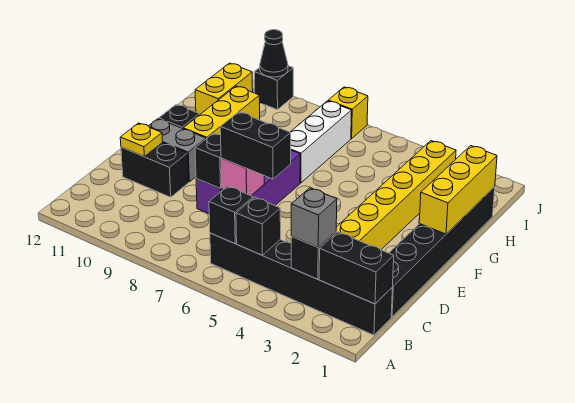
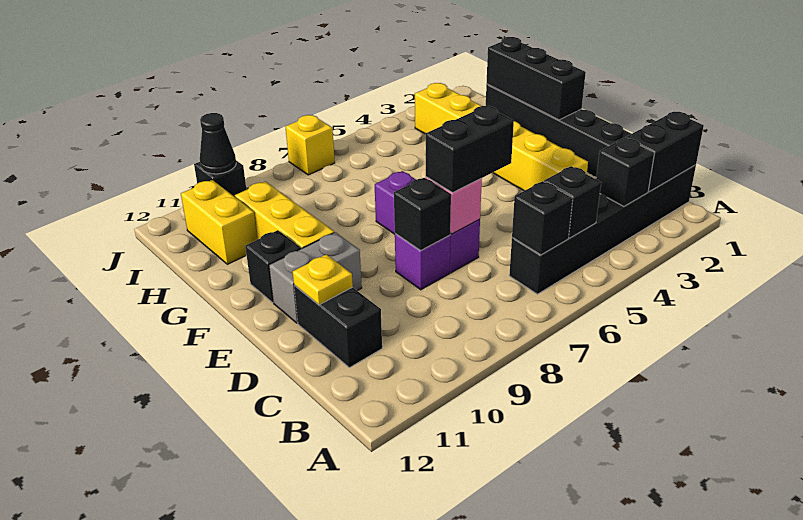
grey brick B3 level 3 -> none
black brick D10:D11 level 1 -> black brick C11:D11 level 1
yellow brick F1:H1 level 2 -> black brick F1:H1 level 2
white brick G7:I7 level 1 -> none

